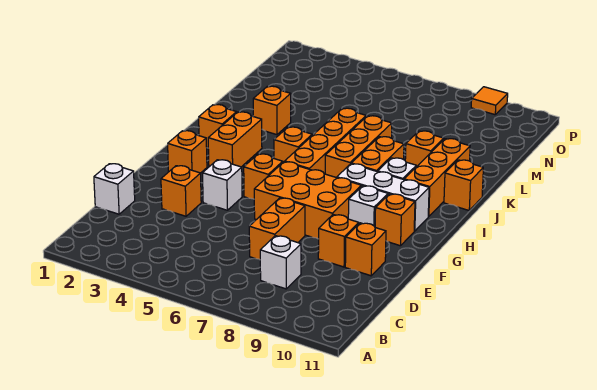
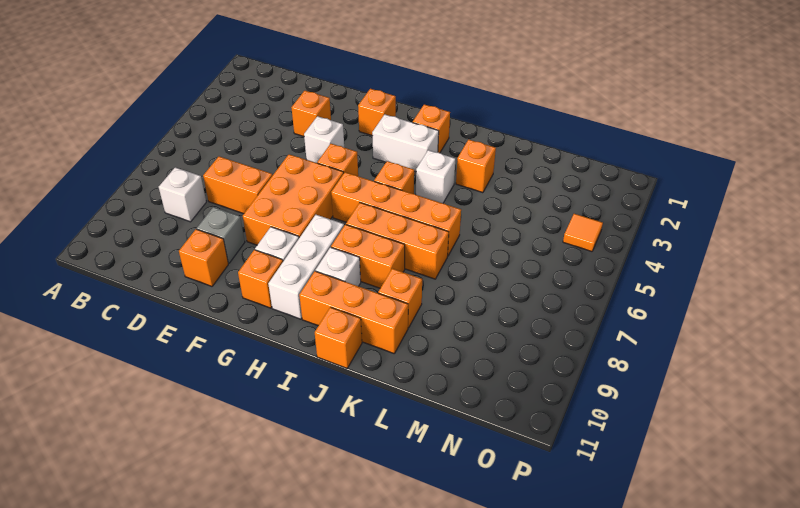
white brick D1 level 1 -> white brick J4 level 1
orange brick E9 level 1 -> grey brick E9 level 1
orange brick H3:I3 level 1 -> white brick H3:I3 level 1
orange tile P9 level 1 -> orange tile O4 level 1

